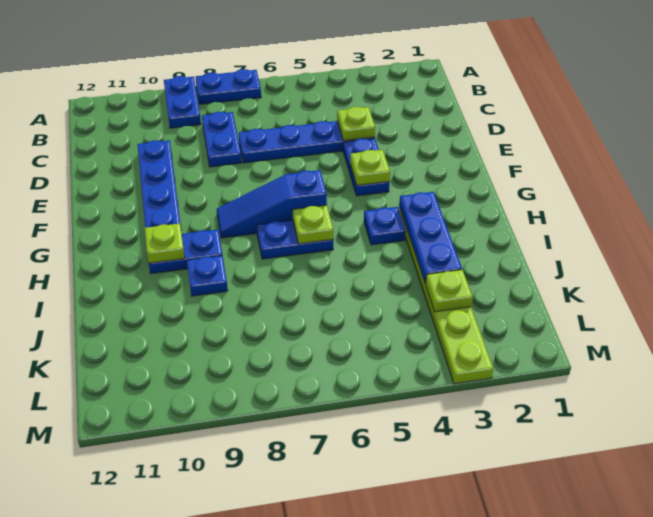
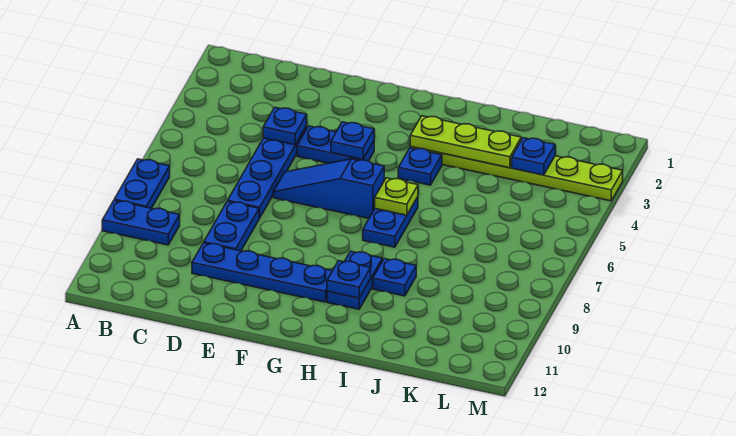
blue plate C8:D8 level 1 -> blue plate D8:D9 level 1
lime plate D4 level 2 -> blue plate D4 level 2
lime plate F4 level 2 -> blue plate F4 level 2
blue slope G6:G8 level 1 top 6 -> blue slope E6:G6 level 1 top G
blue plate H3:J3 level 2 -> lime plate H3:J3 level 2
lime plate H10 level 2 -> blue plate H10 level 2
lime plate K3 level 2 -> blue plate K3 level 2

